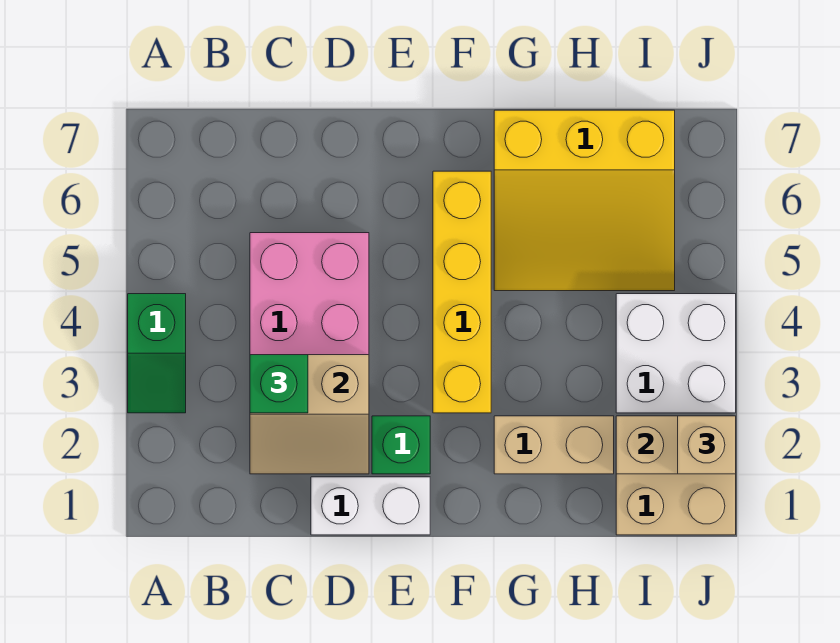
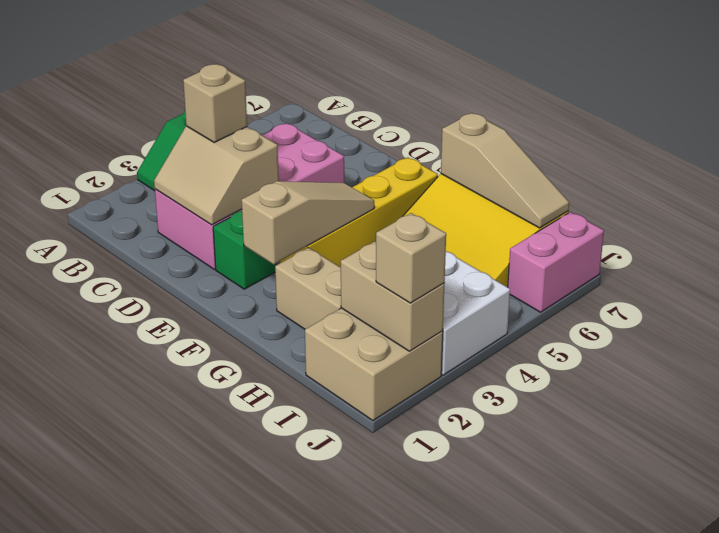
green brick C3 level 3 -> tan brick C3 level 3
white brick D1:E1 level 1 -> none
none -> tan slope F2:F4 level 2 top 2
none -> tan slope G7:I7 level 2 top G
none -> pink brick J6:J7 level 1

